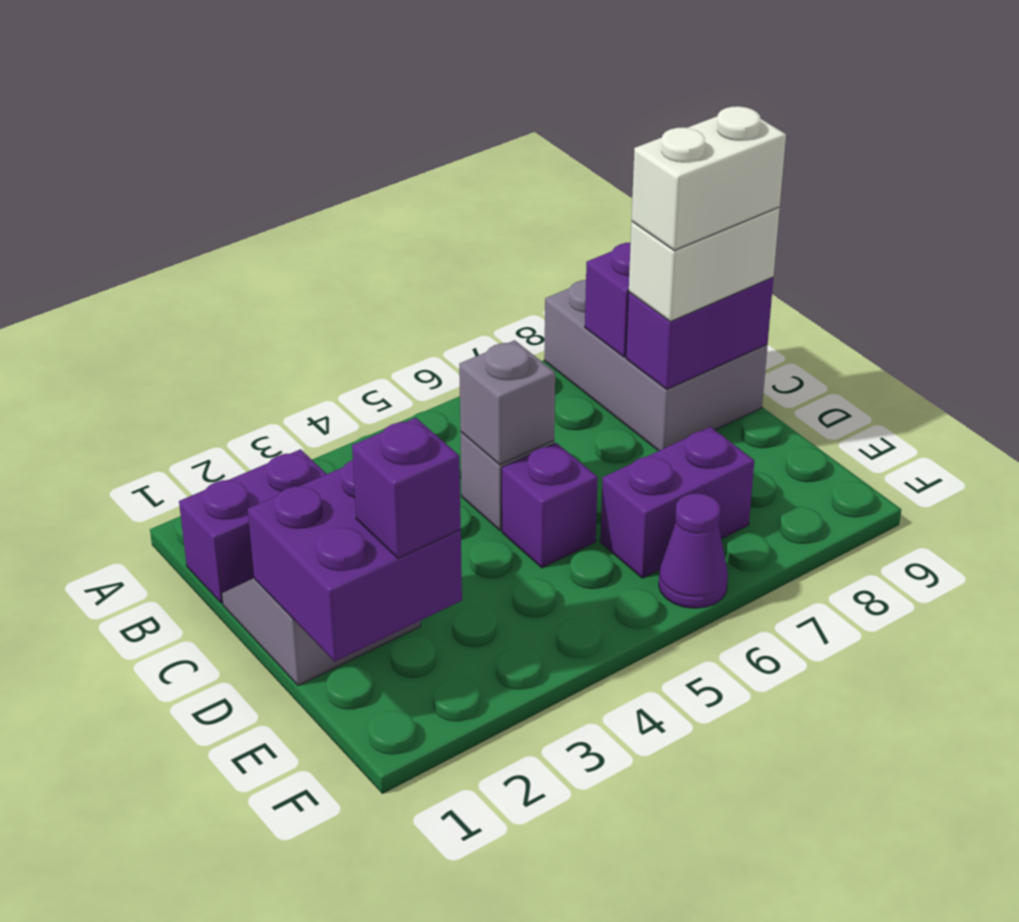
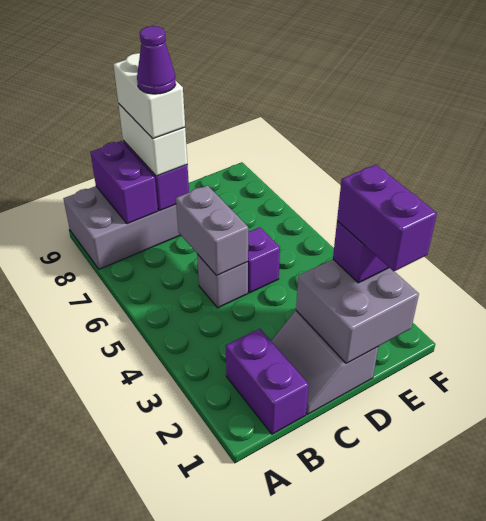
grey brick C5 level 2 -> grey brick C5:C6 level 2
purple brick D1:E2 level 2 -> grey brick D1:E2 level 2
purple brick E6:E7 level 1 -> purple brick E1:E2 level 4
purple cone F6 level 1 -> purple cone C8 level 5

